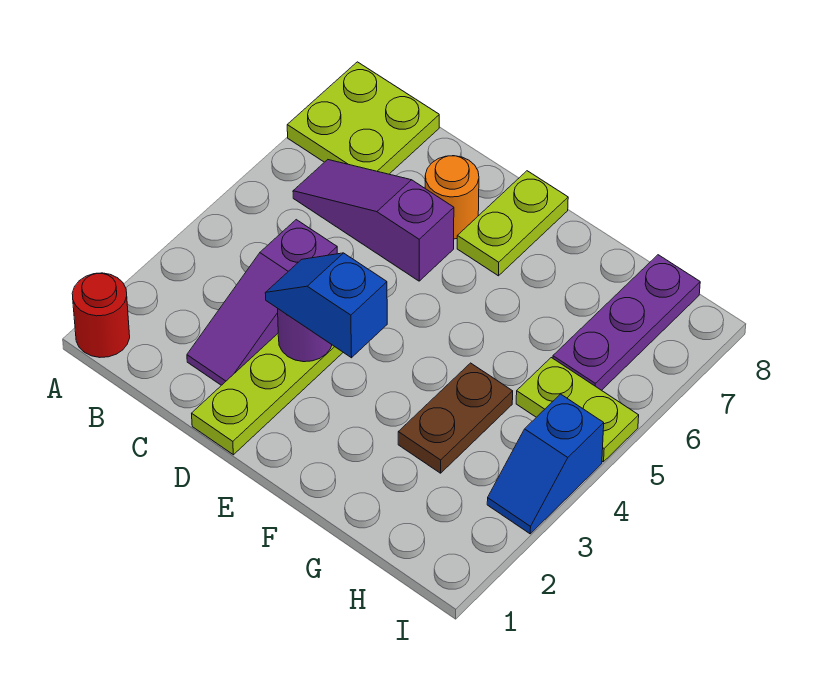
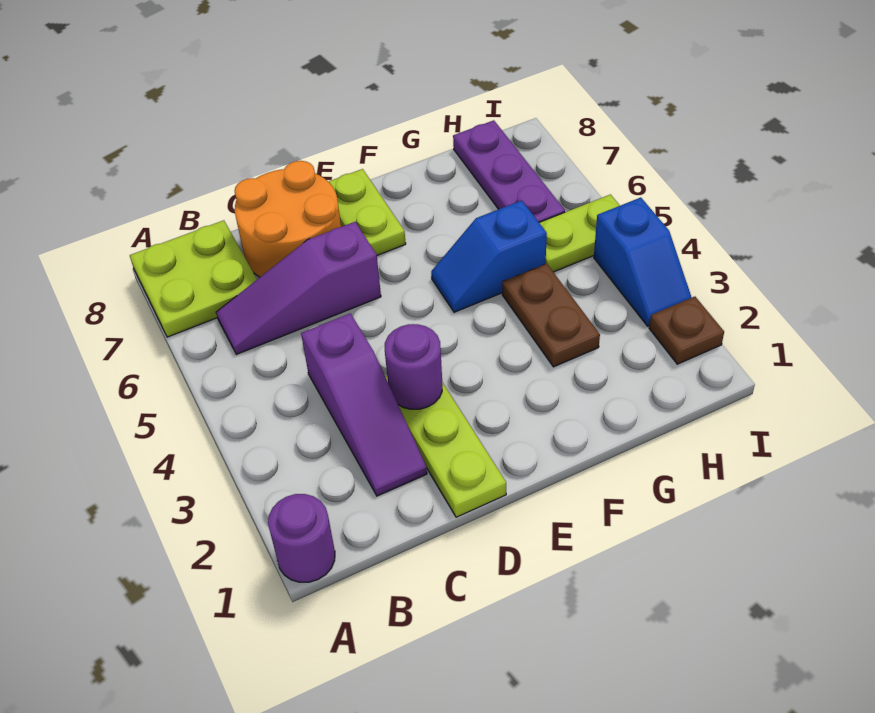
red round brick A1 level 1 -> purple round brick A1 level 1
blue slope D3:E3 level 3 top E -> blue slope F5:G5 level 1 top G
orange round brick D7 level 1 -> orange round brick C7:D8 level 1
none -> brown plate I2 level 1

